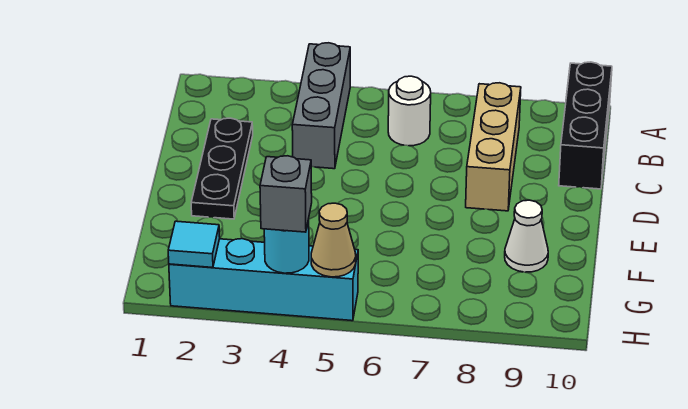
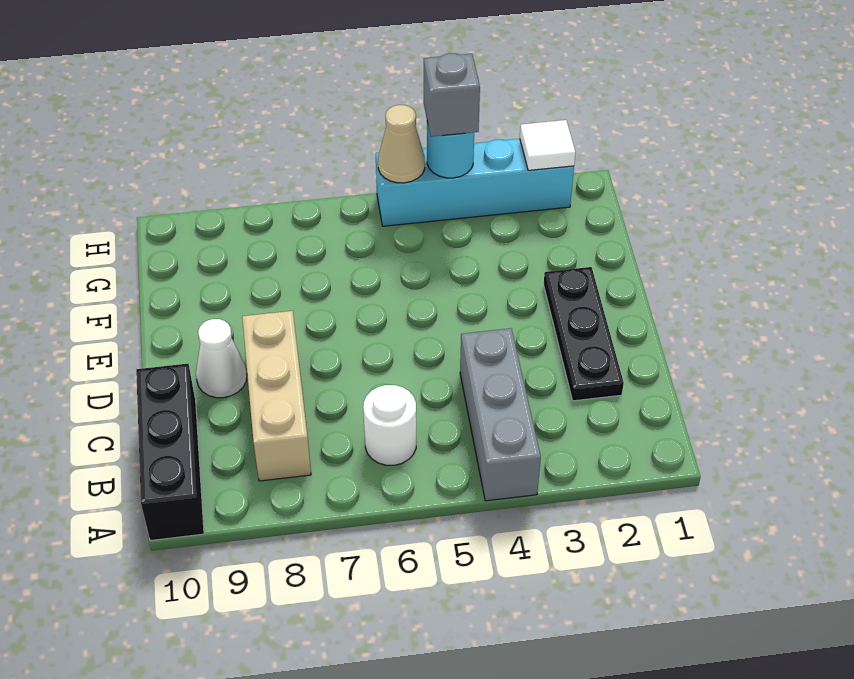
white cone F9 level 1 -> white cone D9 level 1
cyan tile H2 level 2 -> white tile H2 level 2

